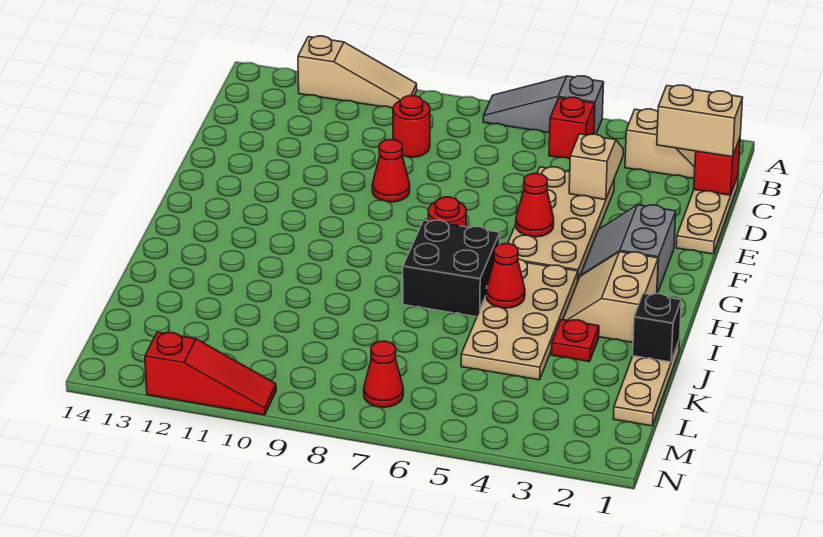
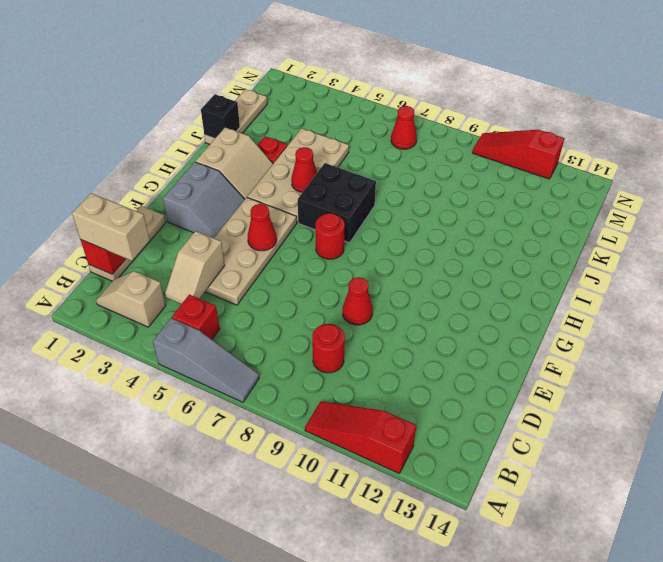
tan slope A10:A12 level 1 top 12 -> red slope A10:A12 level 1 top 12

